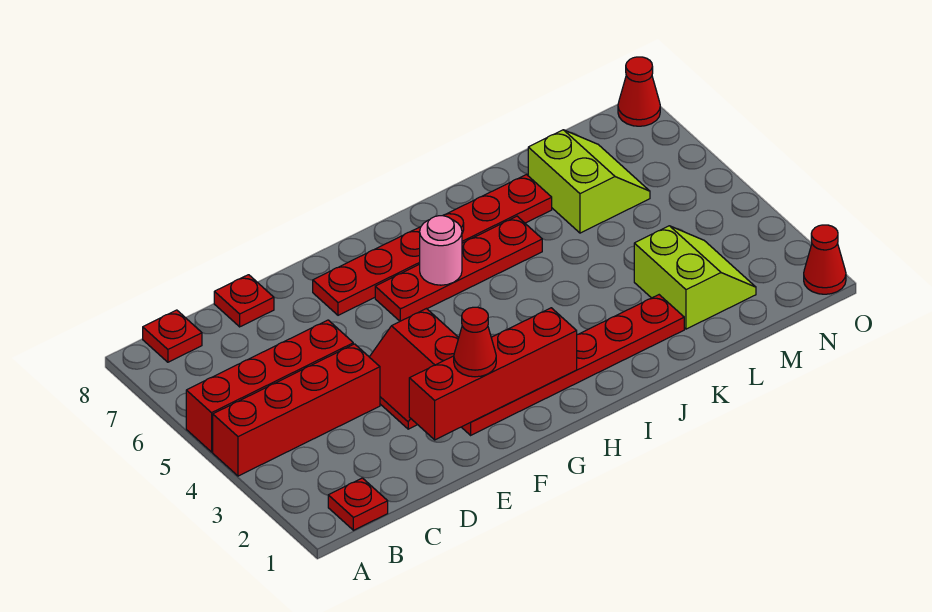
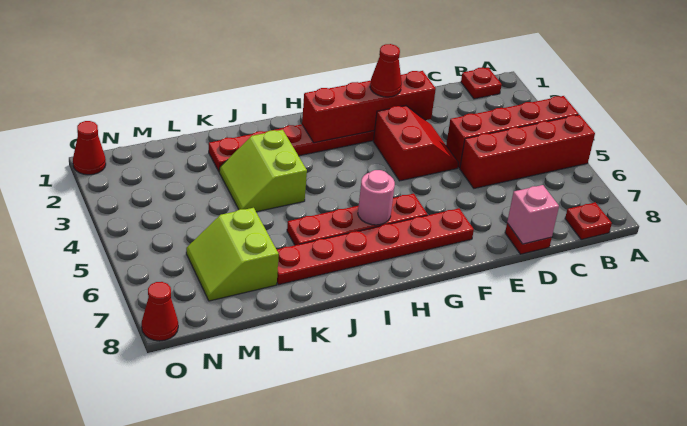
none -> pink brick D8 level 2
lime slope L2:M3 level 1 top L -> lime slope J3:K4 level 1 top J

